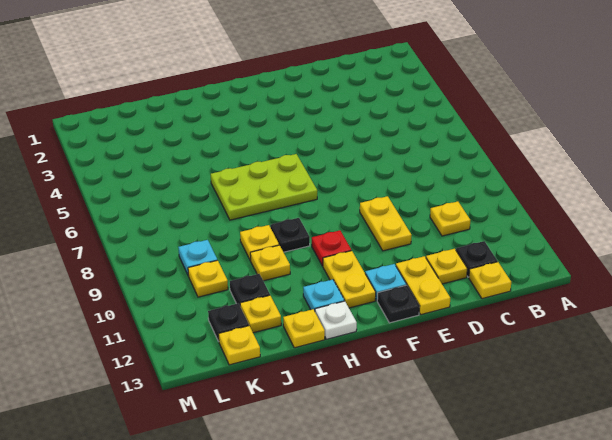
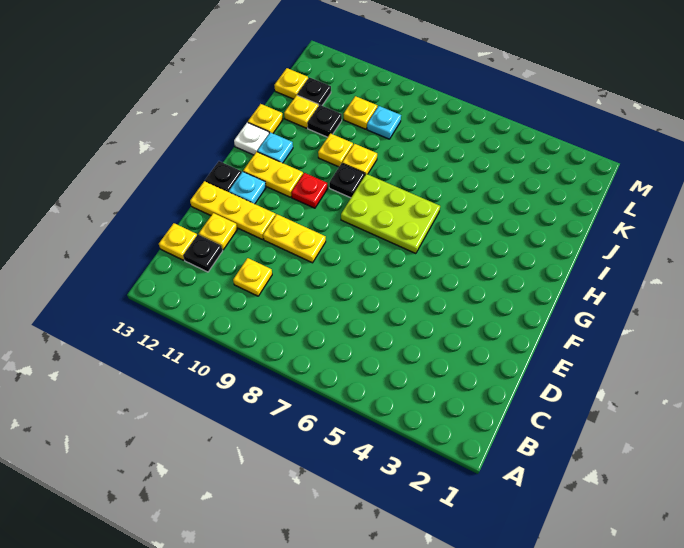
yellow plate E12:E13 level 1 -> yellow plate E11:E13 level 1
lime plate G6:I7 level 1 -> lime plate G6:H8 level 1

